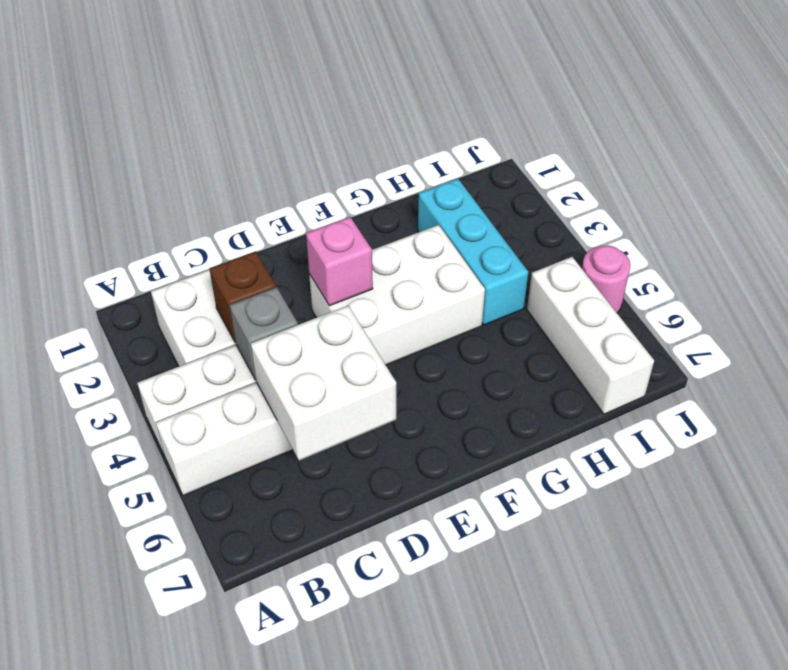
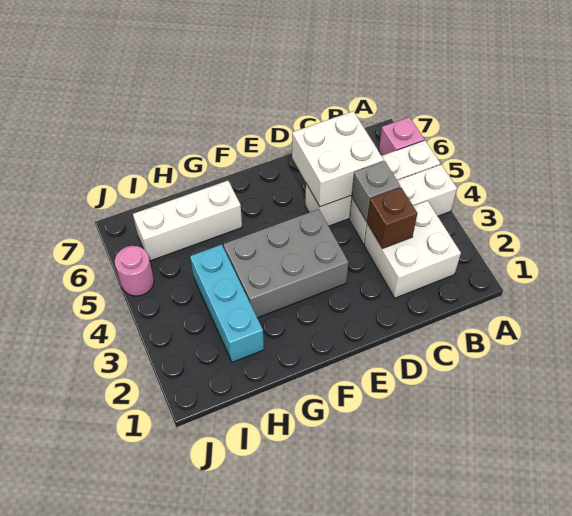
white brick E3:G4 level 1 -> grey brick E3:G4 level 1
pink brick E3 level 2 -> pink brick A6 level 1
white brick I5:I7 level 1 -> white brick G6:I6 level 1

